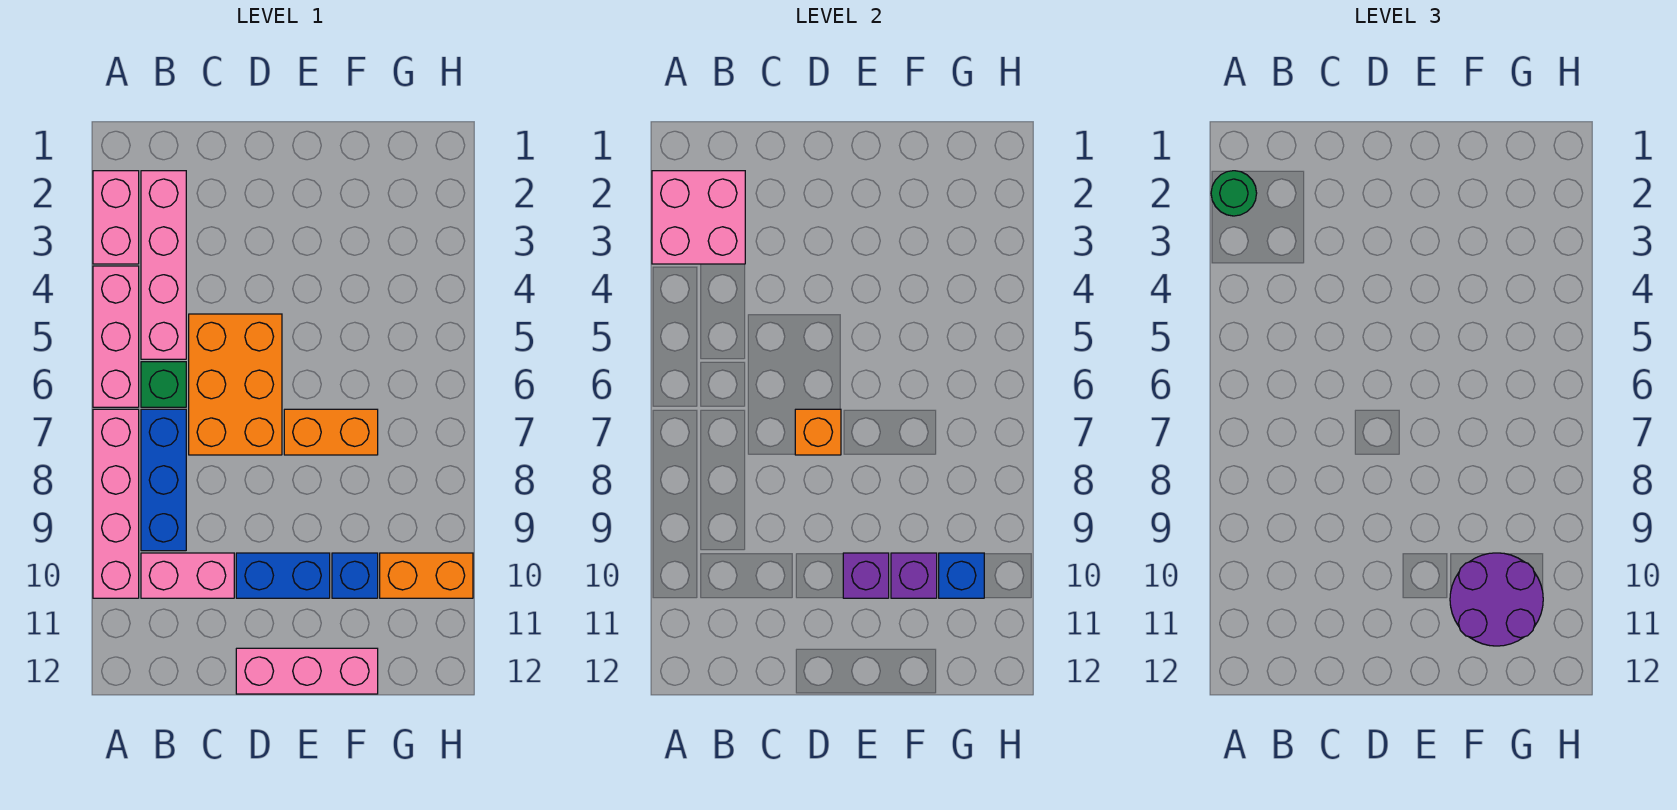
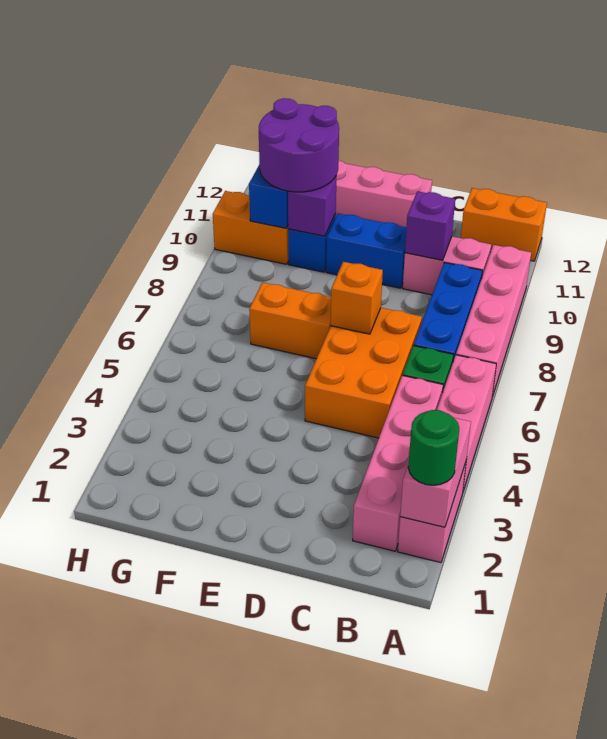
pink brick A2:B3 level 2 -> pink brick A2:A3 level 2
none -> orange brick A12:B12 level 1
purple brick E10 level 2 -> purple brick C10 level 2

